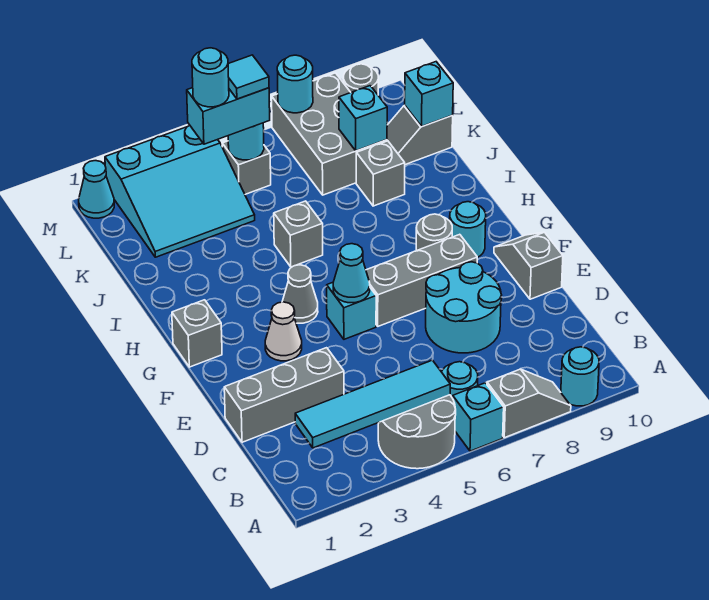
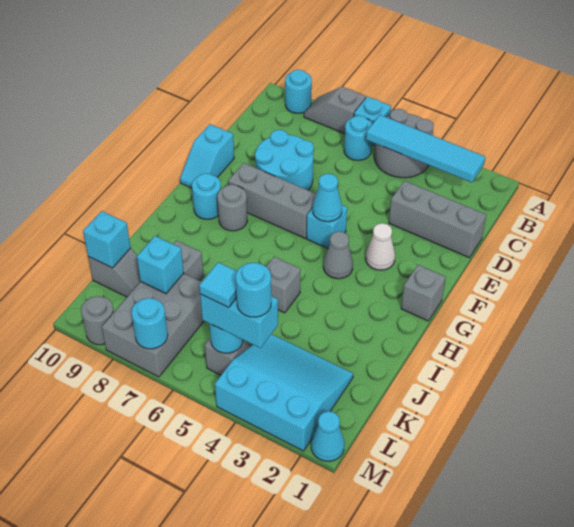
grey slope E10:F10 level 1 top E -> cyan slope E10:F10 level 1 top E

